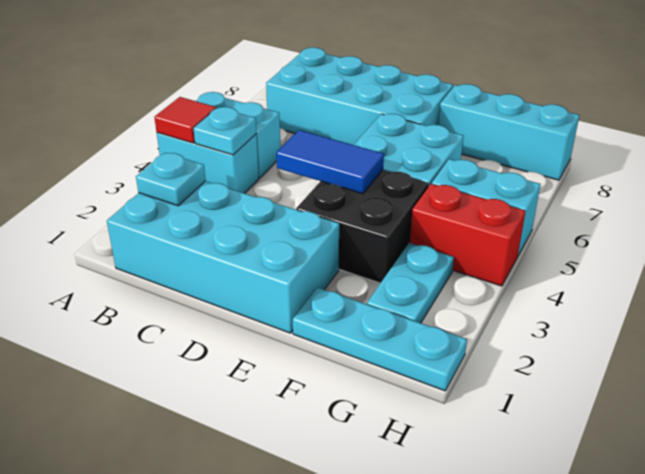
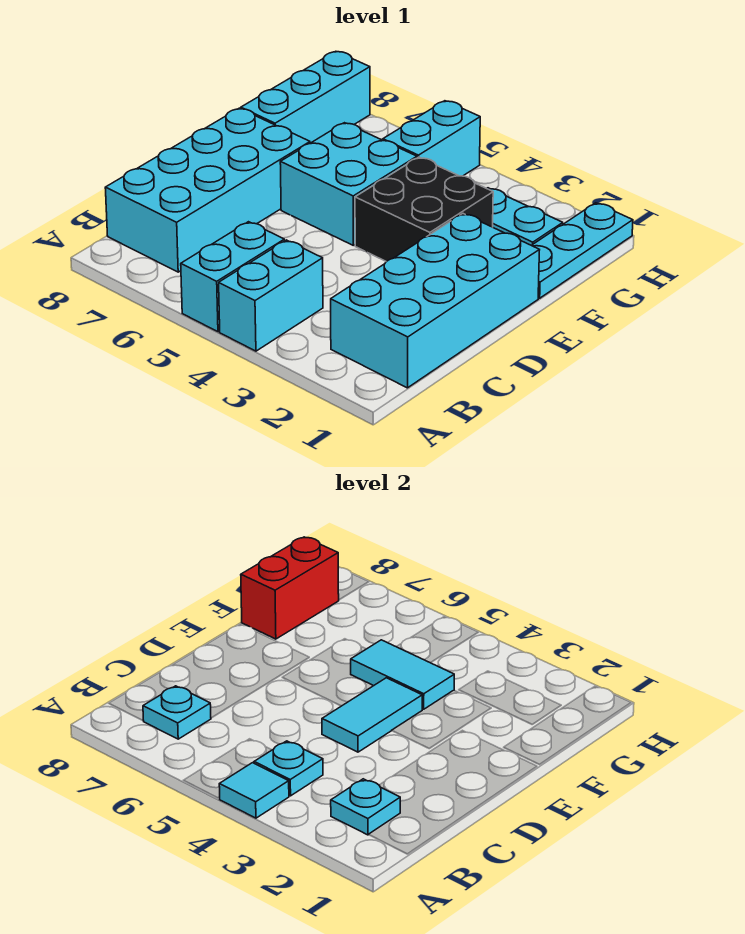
red tile A4 level 2 -> cyan tile A4 level 2
none -> cyan plate B7 level 2
blue tile D4:E4 level 2 -> cyan tile D4:E4 level 2
none -> cyan tile F4:F5 level 2
red brick G4:H4 level 1 -> red brick F8:G8 level 2

